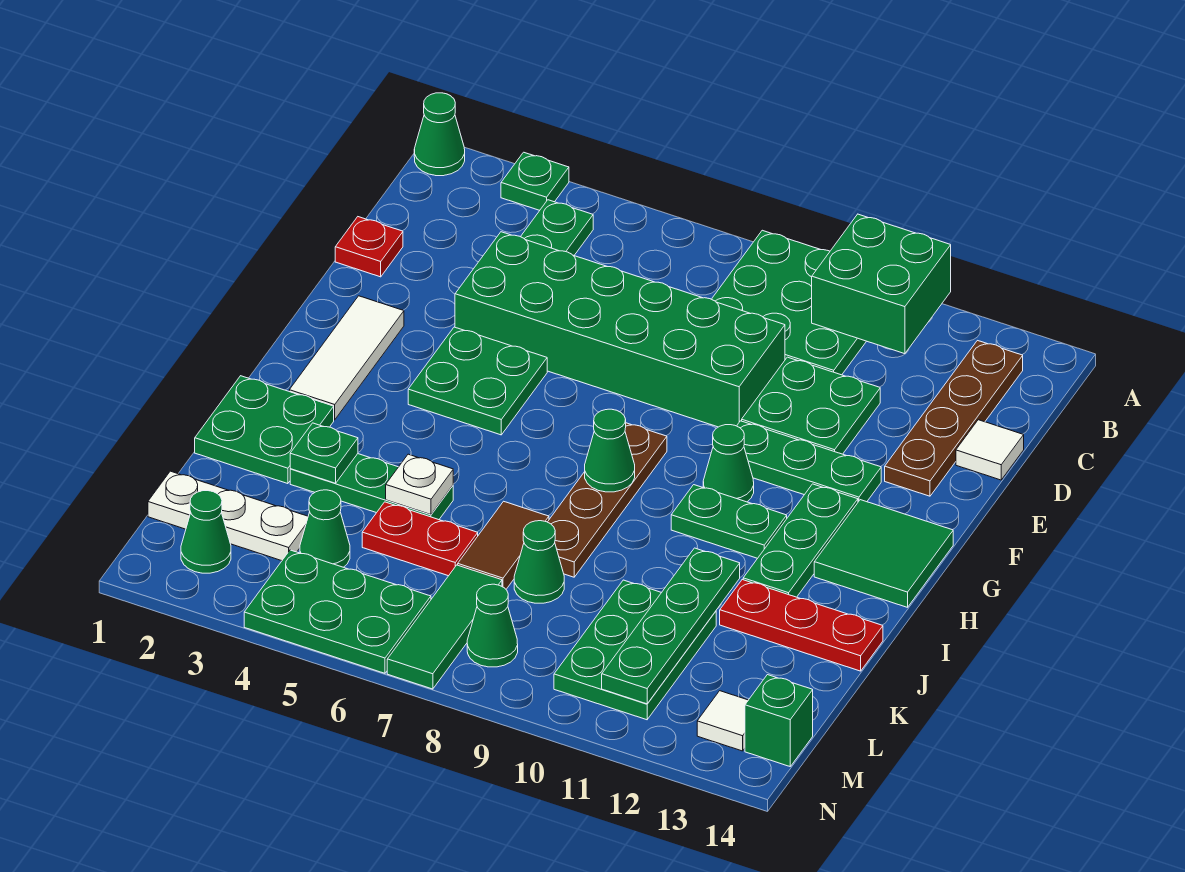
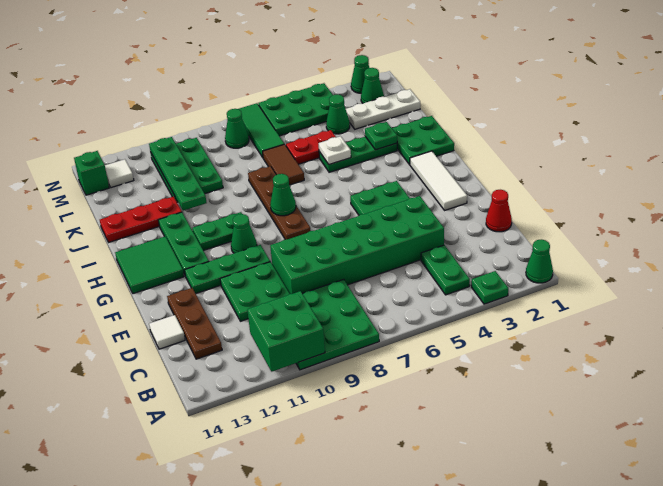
brown plate B13:E13 level 1 -> brown plate C13:E13 level 1
red plate D1 level 1 -> red cone D1 level 1
green cone K8 level 1 -> green cone N2 level 1

